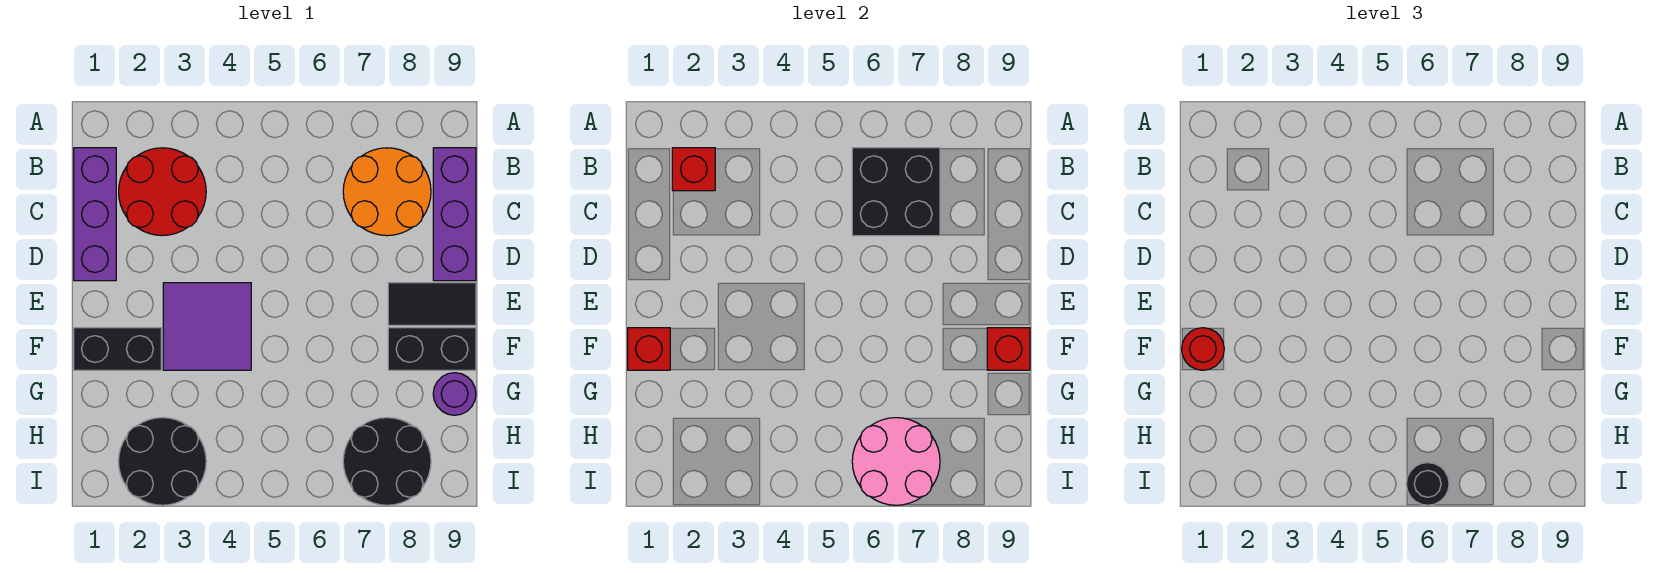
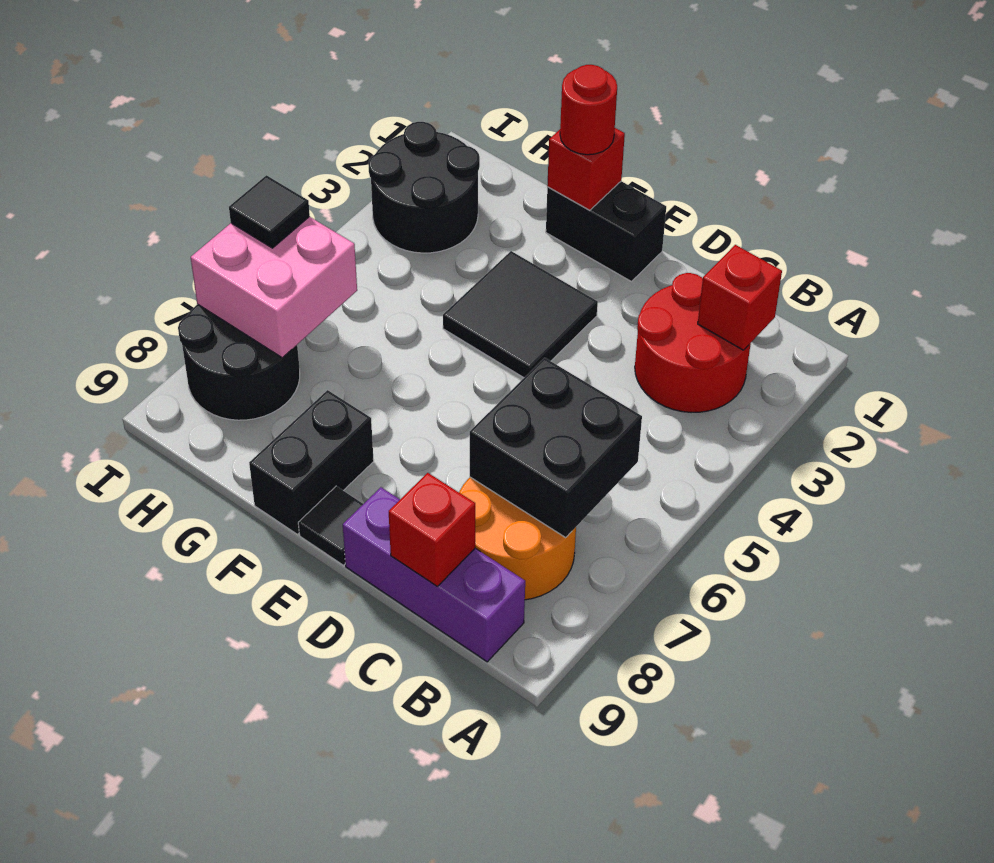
purple brick B1:D1 level 1 -> none
purple tile E3:F4 level 1 -> black tile E3:F4 level 1
black tile E8:E9 level 1 -> black tile E9 level 1
black brick F1:F2 level 1 -> black brick E1:F1 level 1
red brick F9 level 2 -> red brick C9 level 2
purple round brick G9 level 1 -> none
pink round brick H6:I7 level 2 -> pink brick H6:I7 level 2
black round brick I6 level 3 -> black tile I6 level 3

